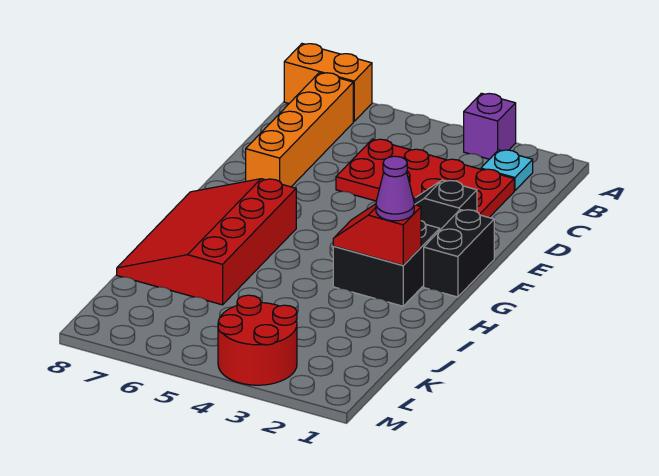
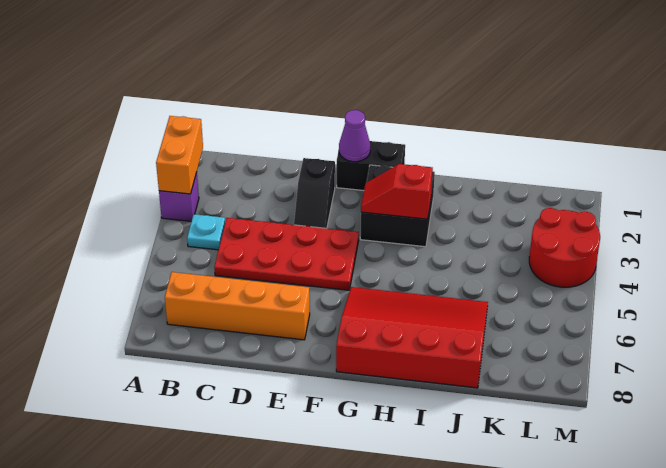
orange brick A7:A8 level 1 -> orange brick A2:A3 level 2
cyan plate B2 level 1 -> cyan plate B4 level 1
red plate C2:D5 level 1 -> red plate C4:F5 level 1
red slope G6:J8 level 1 top 6 -> red slope G6:J8 level 1 top 8
red slope H2:H3 level 2 top 2 -> red slope G3:H3 level 2 top H
purple cone H2 level 3 -> purple cone F1 level 2

